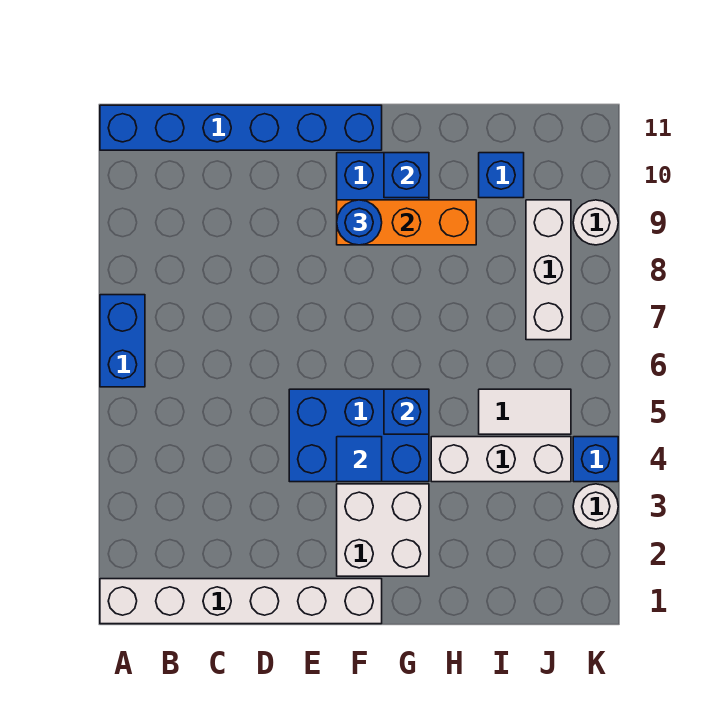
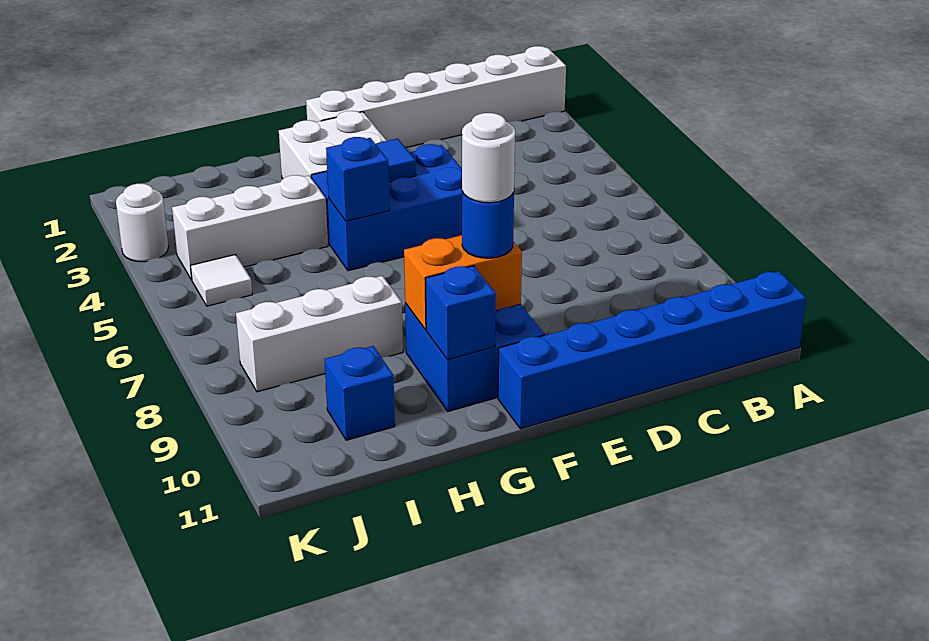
blue brick A6:A7 level 1 -> none
orange brick F9:H9 level 2 -> orange brick F9:G9 level 2
white tile I5:J5 level 1 -> white tile J5 level 1
white brick J7:J9 level 1 -> white brick H8:J8 level 1
blue brick K4 level 1 -> none
white round brick K9 level 1 -> white round brick F9 level 4

